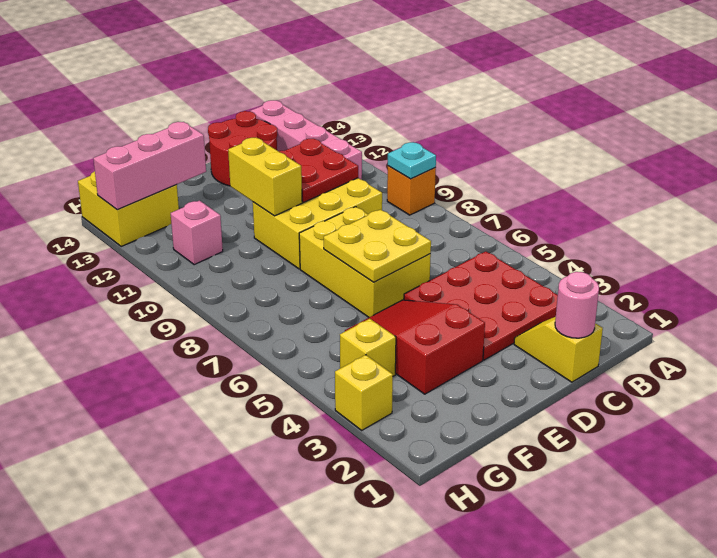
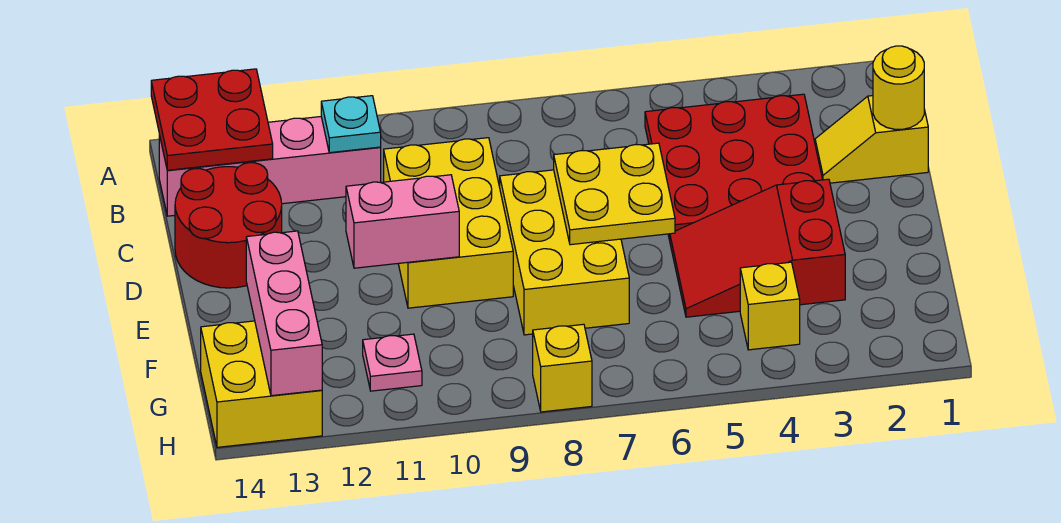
orange brick A9 level 1 -> none
cyan plate A9 level 2 -> cyan plate B11 level 2
pink round brick C1 level 2 -> yellow round brick C1 level 2
red plate C10:D11 level 2 -> red plate A13:B14 level 2
yellow brick D6:E8 level 1 -> yellow brick D7:F8 level 1
yellow brick E10:E11 level 2 -> pink brick E10:E11 level 2
pink brick G11 level 1 -> pink plate G11 level 1
yellow brick H3 level 1 -> yellow brick H8 level 1

